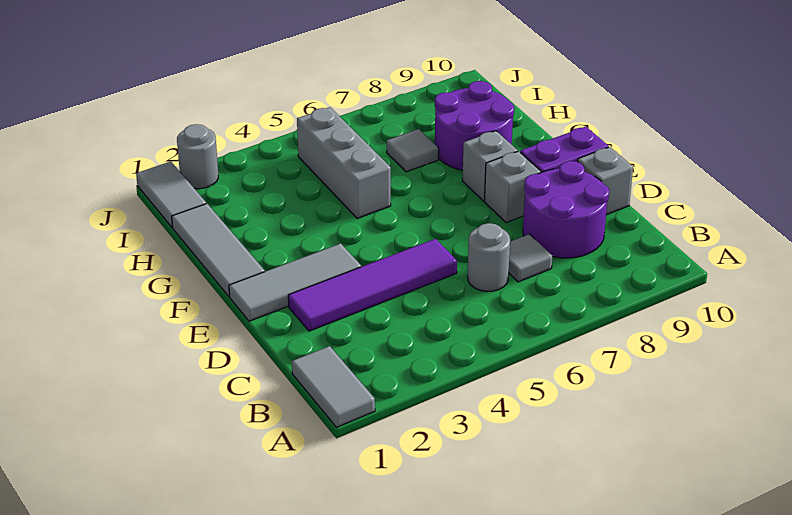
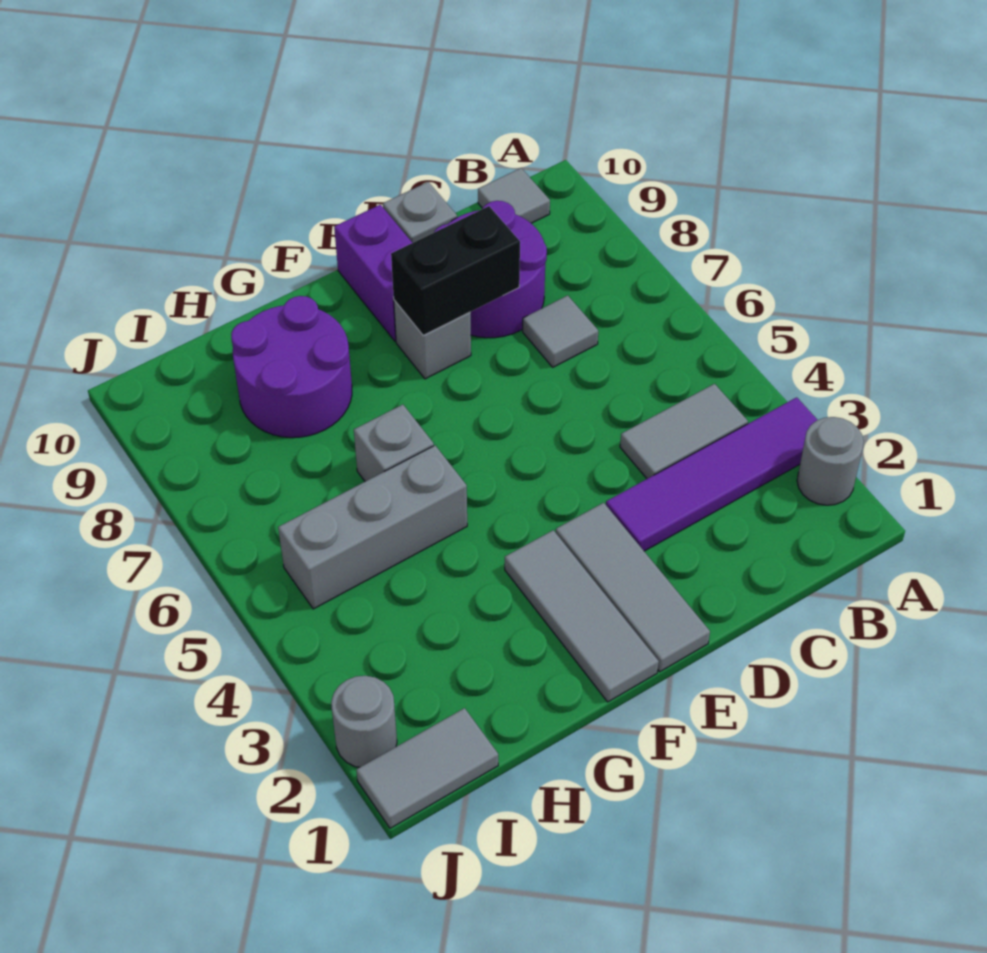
grey tile A1:B1 level 1 -> grey tile B4:C4 level 1
grey round brick C6 level 1 -> grey round brick A2 level 1
purple tile D2:D5 level 1 -> purple tile A3:D3 level 1
none -> black brick D8:E8 level 2
grey tile F1:H1 level 1 -> grey tile F1:F3 level 1
grey brick F8 level 1 -> grey brick G6 level 1
grey tile H7 level 1 -> grey tile B10 level 1

